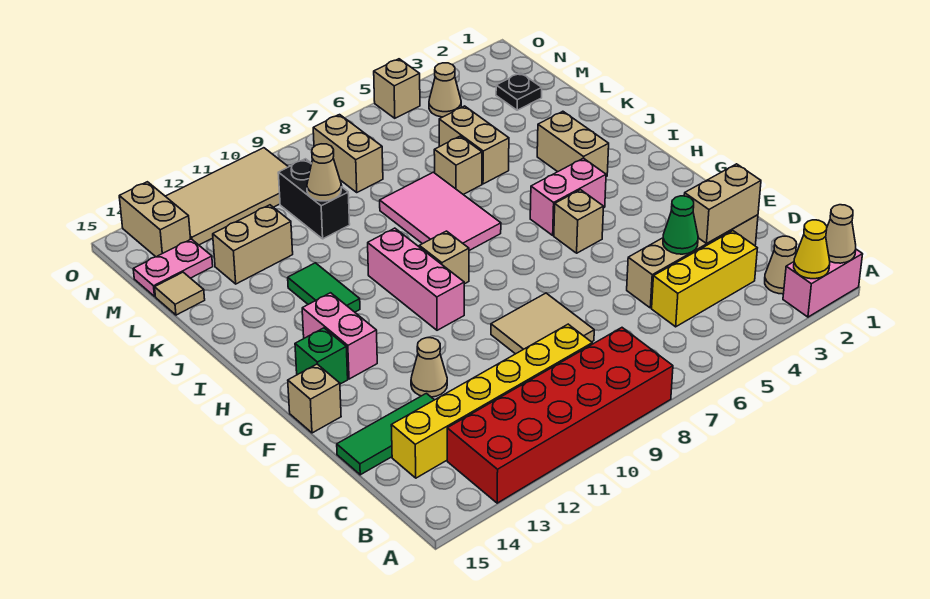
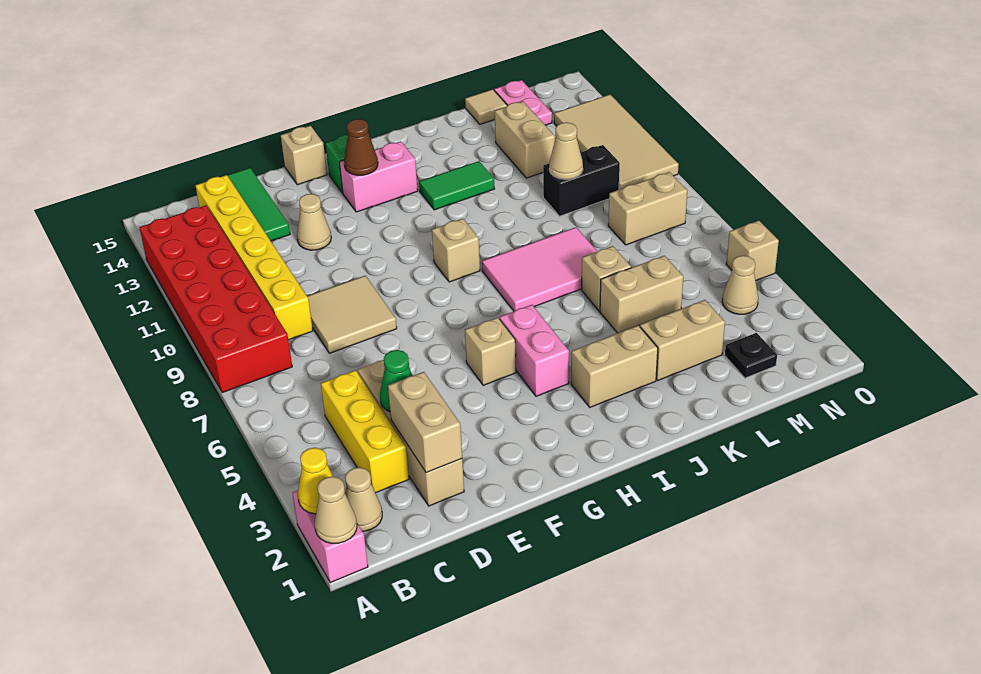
pink brick G10:I10 level 1 -> none
none -> brown cone G13 level 2
tan brick N14:O14 level 1 -> tan brick K3:L3 level 1

